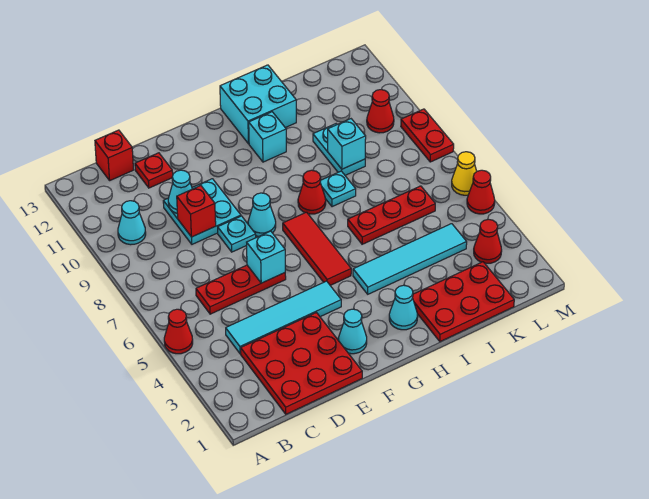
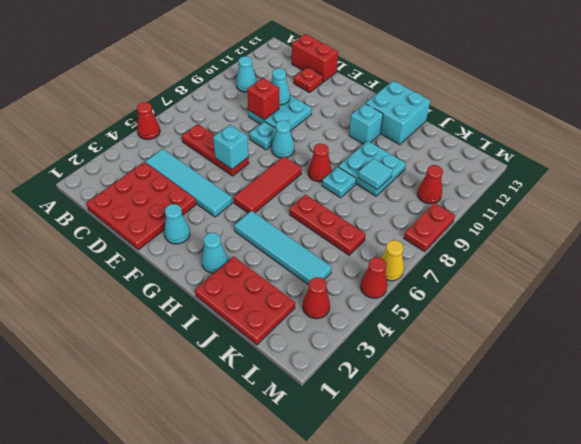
red brick C13 level 1 -> red brick C13:D13 level 1
cyan plate J9:J10 level 1 -> cyan plate I9:J10 level 1
cyan brick J9 level 2 -> cyan tile J9 level 2

